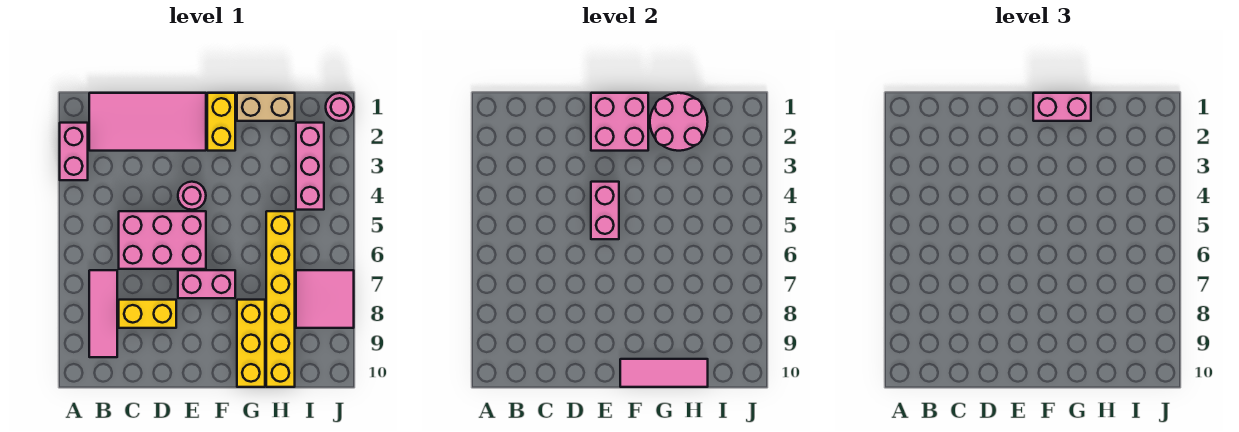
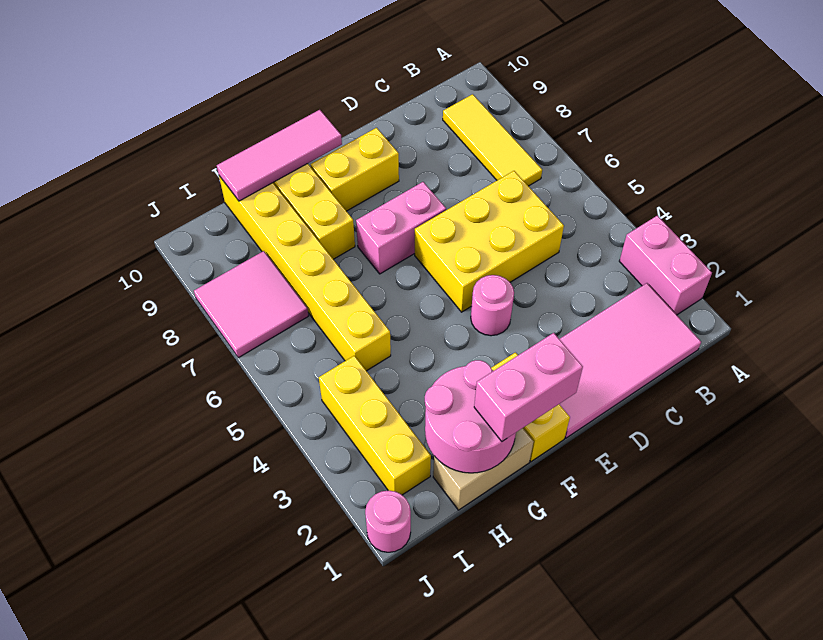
pink tile B7:B9 level 1 -> yellow tile B7:B9 level 1
pink brick C5:E6 level 1 -> yellow brick C5:E6 level 1
yellow brick C8:D8 level 1 -> yellow brick E9:F9 level 1
pink brick E1:F2 level 2 -> none
pink brick E4:E5 level 2 -> none
pink brick I2:I4 level 1 -> yellow brick I2:I4 level 1

